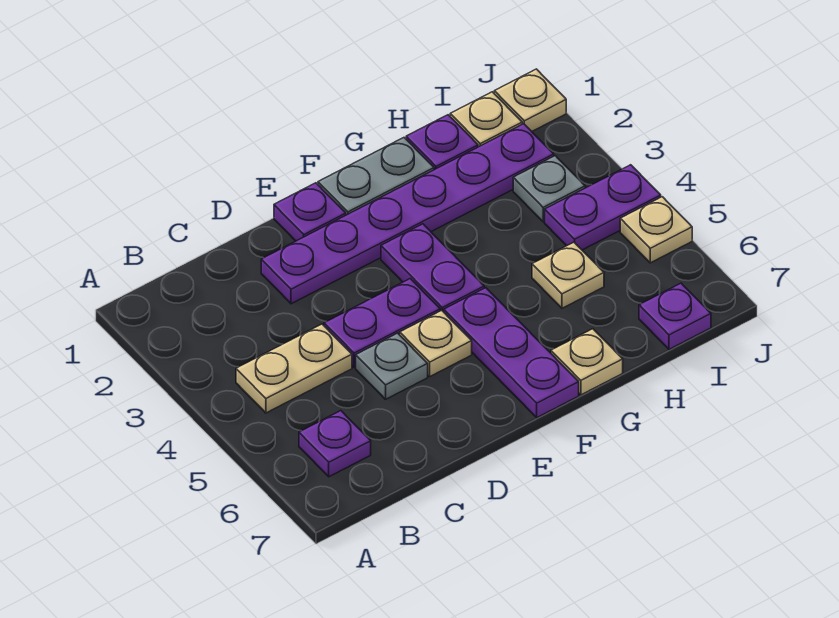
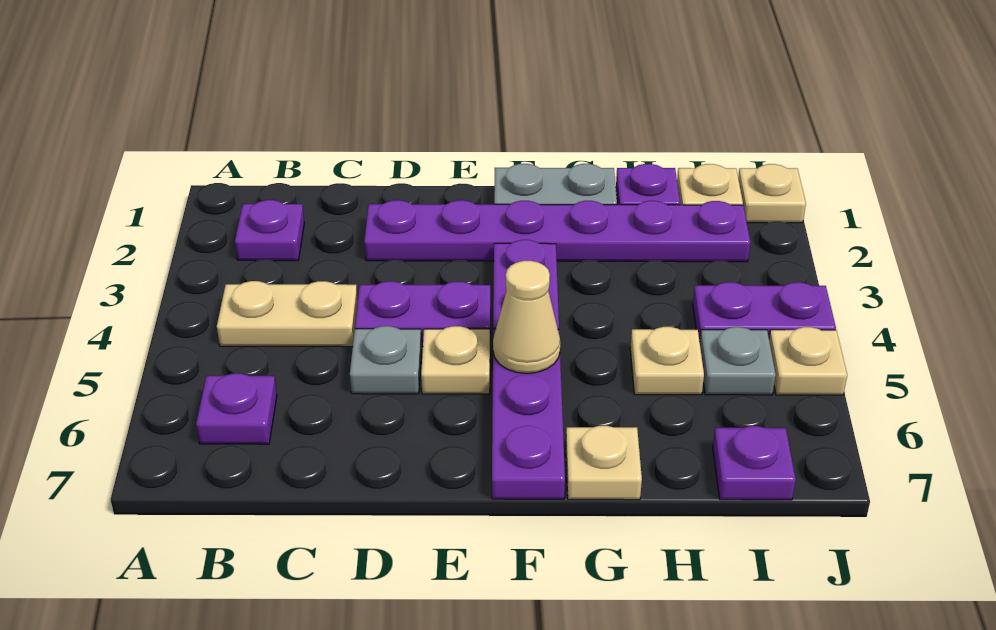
purple plate E1 level 1 -> purple plate B2 level 1
none -> tan cone F5 level 2
grey plate I3 level 1 -> grey plate I5 level 1

